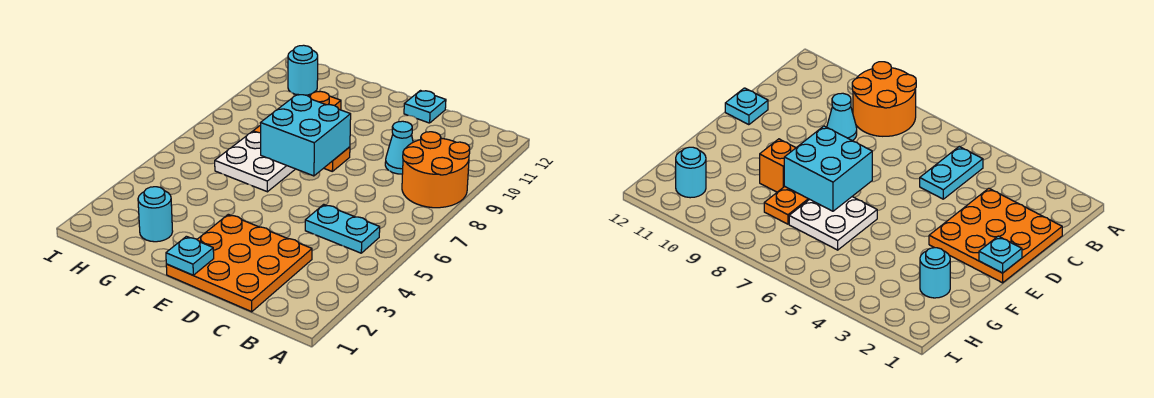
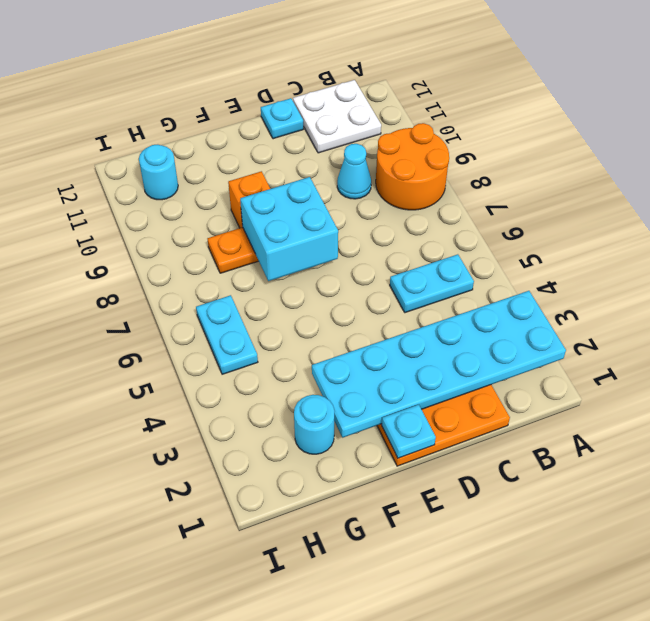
none -> cyan plate A2:F3 level 2
white plate F6:G7 level 1 -> white plate B11:C12 level 1
none -> cyan plate H5:H6 level 1

